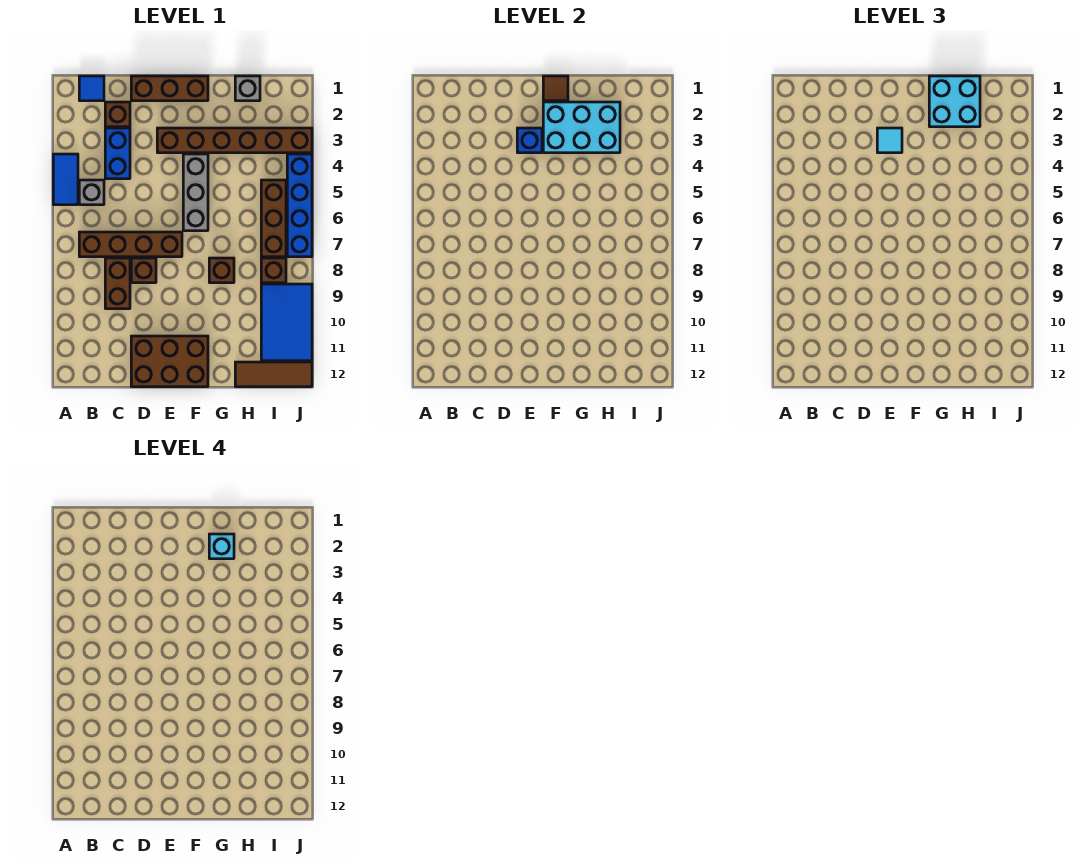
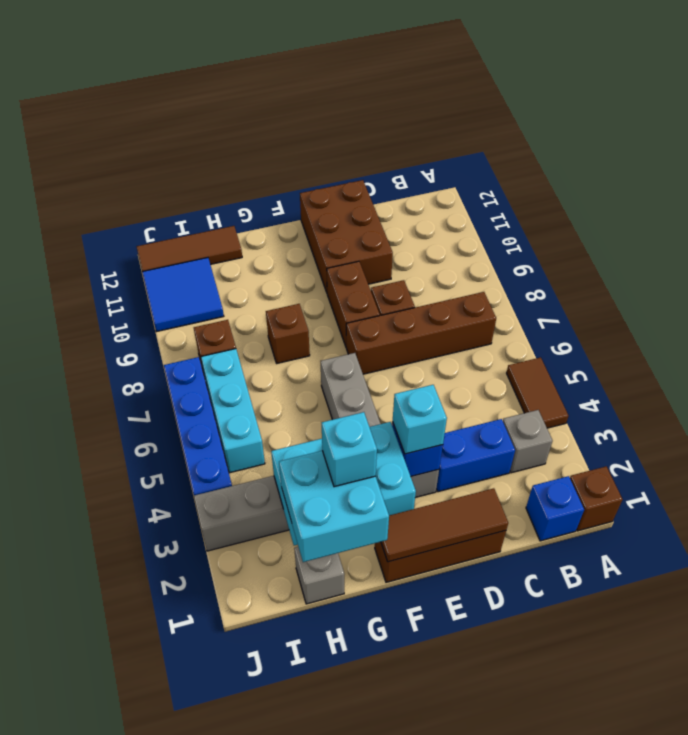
blue tile A4:A5 level 1 -> brown tile A4:A5 level 1
blue tile B1 level 1 -> blue brick B1 level 1
grey brick B5 level 1 -> grey brick B3 level 1
brown brick C2 level 1 -> brown brick A1 level 1
blue brick C3:C4 level 1 -> blue brick C3:D3 level 1
brown brick C8:C9 level 1 -> brown brick E8:E9 level 1
brown brick D11:F12 level 1 -> brown brick D10:E12 level 1
brown brick E3:J3 level 1 -> grey brick E3:J3 level 1
cyan tile E3 level 3 -> cyan brick E3 level 3
brown tile F1 level 2 -> brown tile D1:F1 level 2
brown brick I5:I7 level 1 -> cyan brick I5:I7 level 1
blue tile I9:J11 level 1 -> blue tile I10:J11 level 1

